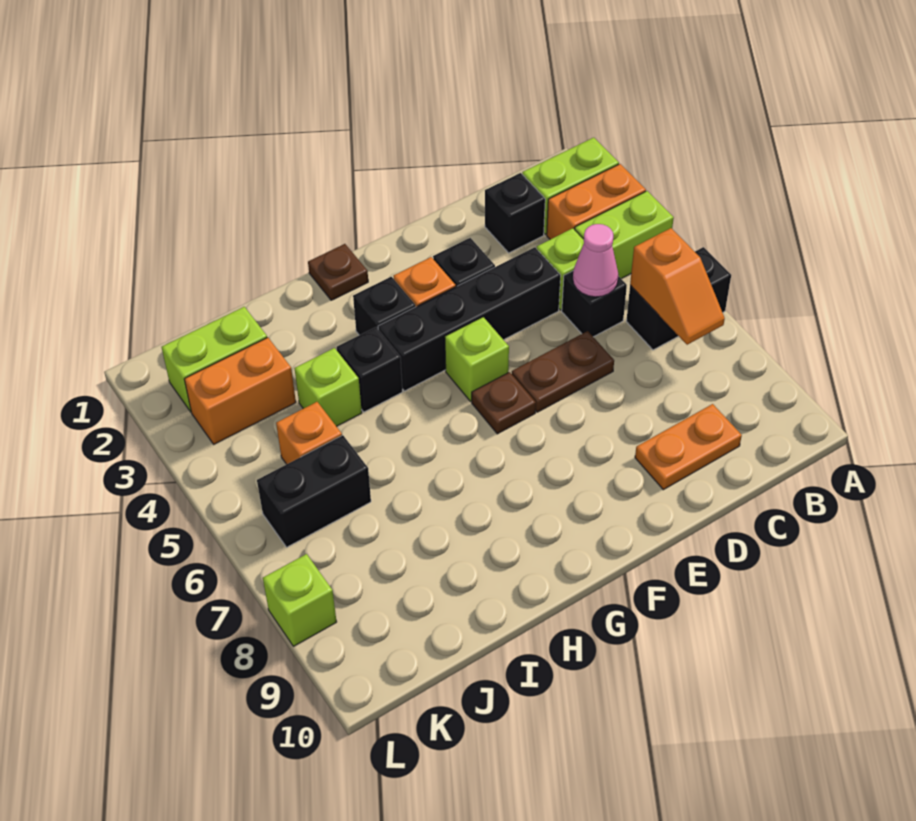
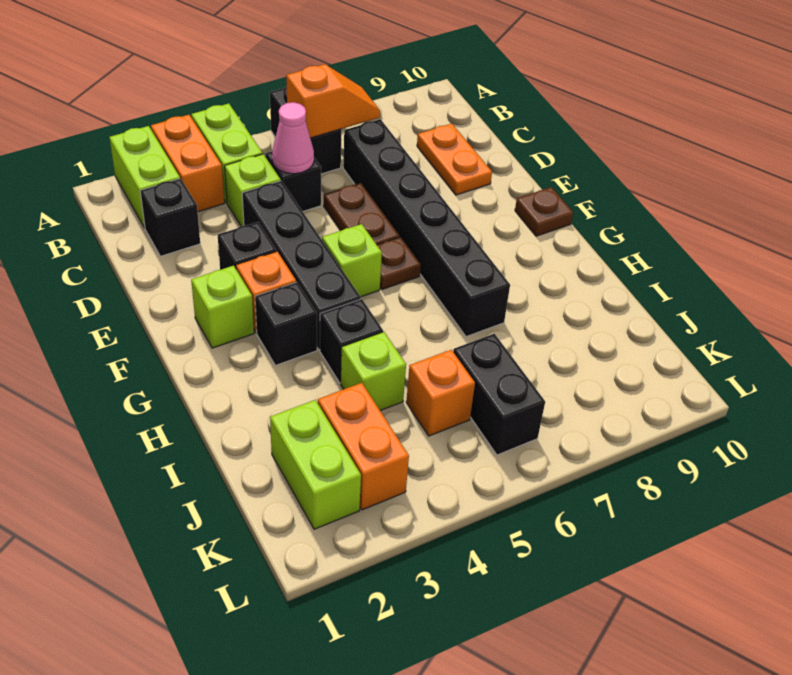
none -> black brick C7:H7 level 1
brown plate G1 level 1 -> brown plate F10 level 1
lime brick L8 level 1 -> lime brick F2 level 1

